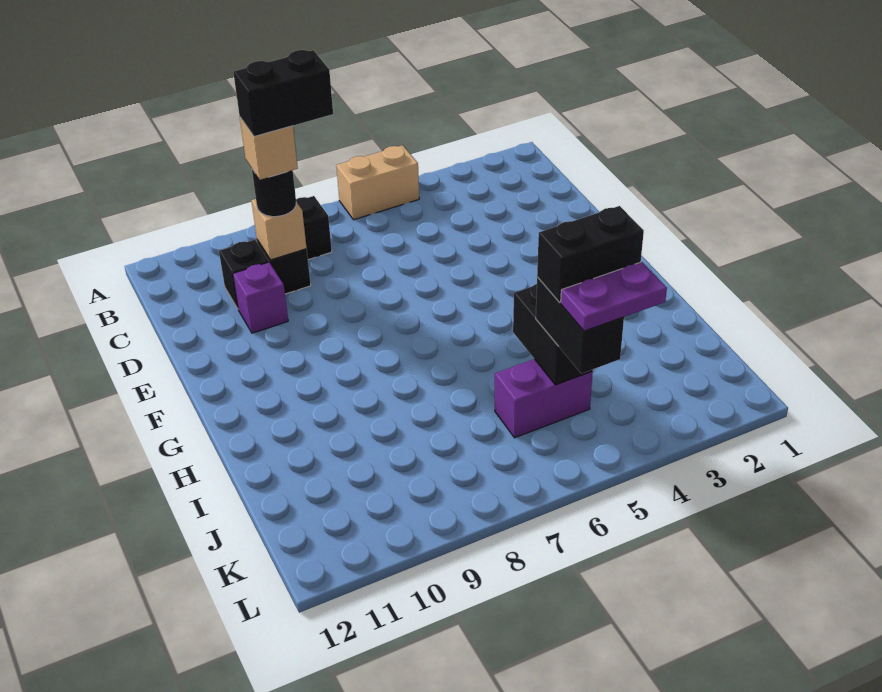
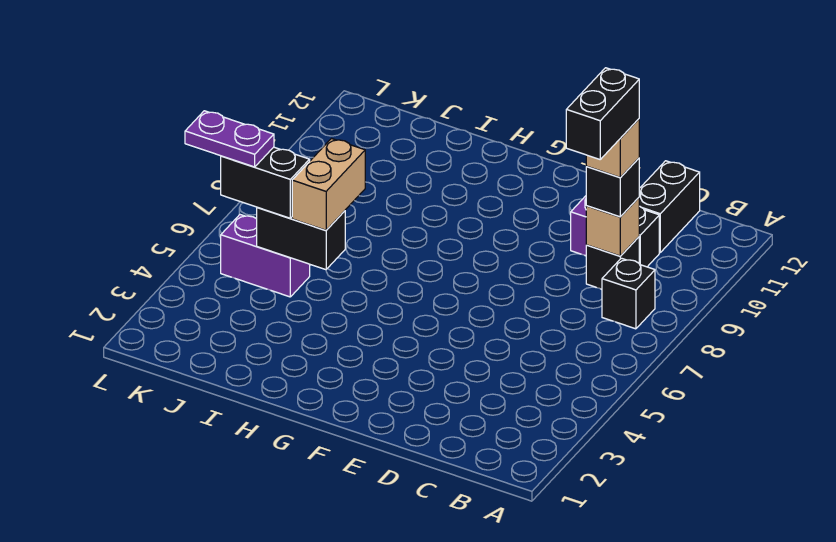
tan brick A5:A6 level 1 -> tan brick I5:I6 level 3
black round brick C9 level 3 -> black brick C9 level 3
black brick J4:J5 level 4 -> black brick C11:C12 level 1
purple brick J5:J6 level 1 -> purple brick J5:K5 level 1
purple plate K4:K5 level 4 -> purple plate K5:L5 level 4

